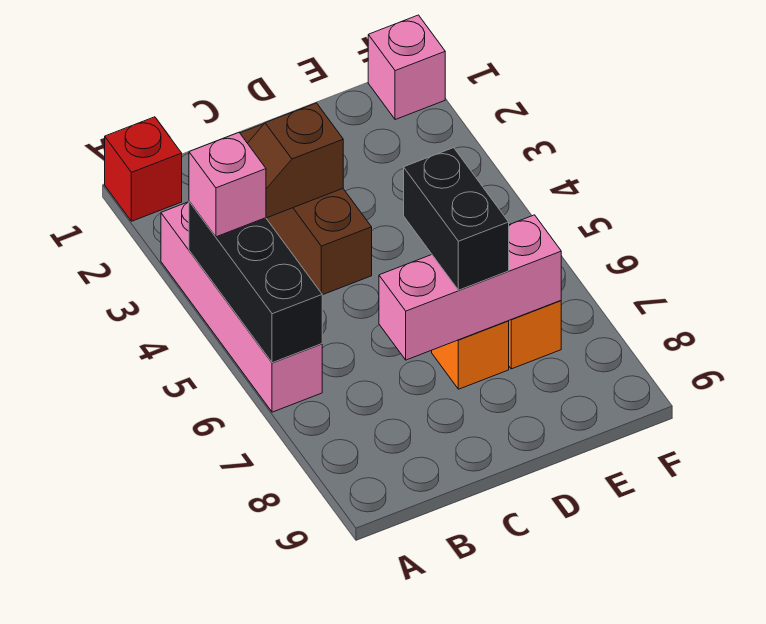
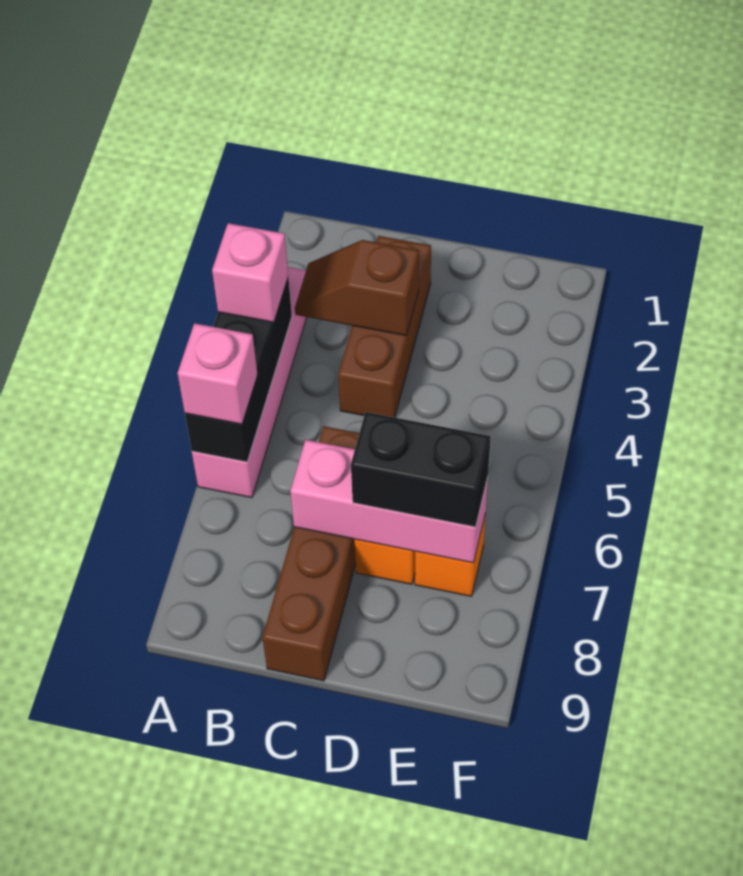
red brick A1 level 1 -> none
none -> brown brick C6:C9 level 1
black brick D6:D7 level 3 -> black brick D7:E7 level 3
pink brick F1 level 1 -> pink brick A6 level 3

